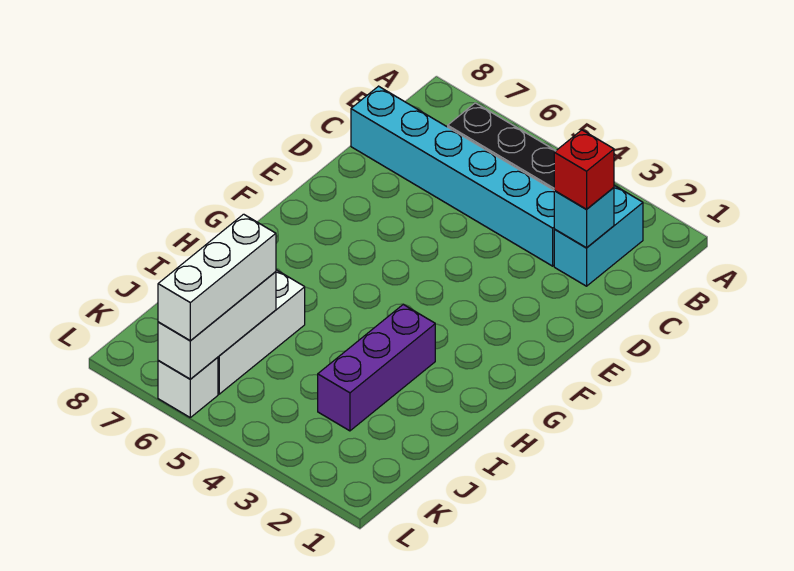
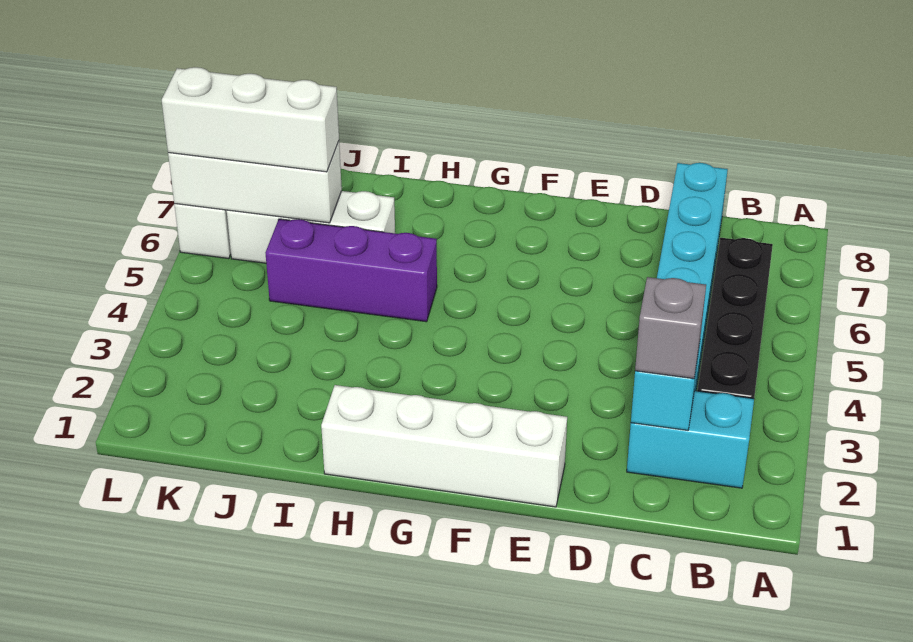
red brick C2 level 3 -> grey brick C2 level 3
none -> white brick E1:H1 level 1
purple brick H3:J3 level 1 -> purple brick H5:J5 level 1

